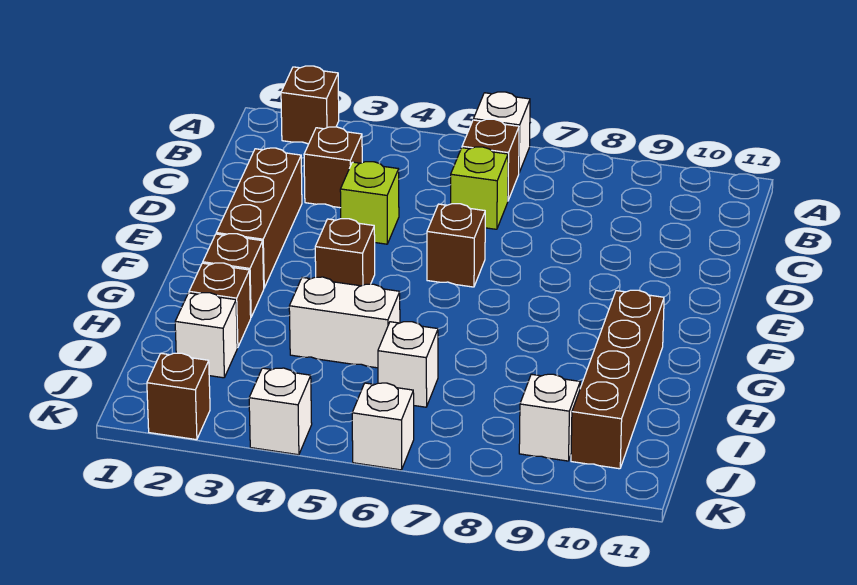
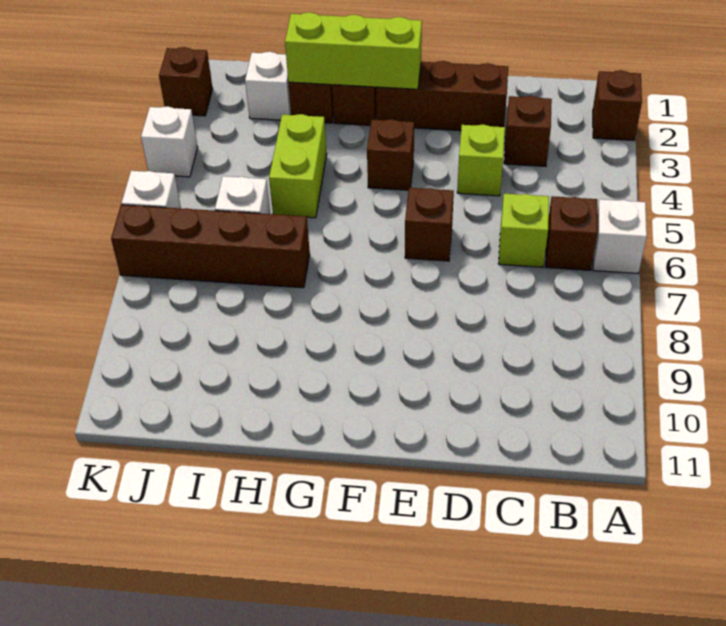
none -> lime brick F2:H2 level 2
brown brick G10:J10 level 1 -> brown brick H7:K7 level 1
white brick H4:H5 level 1 -> lime brick H4:H5 level 1
white brick J9 level 1 -> none

